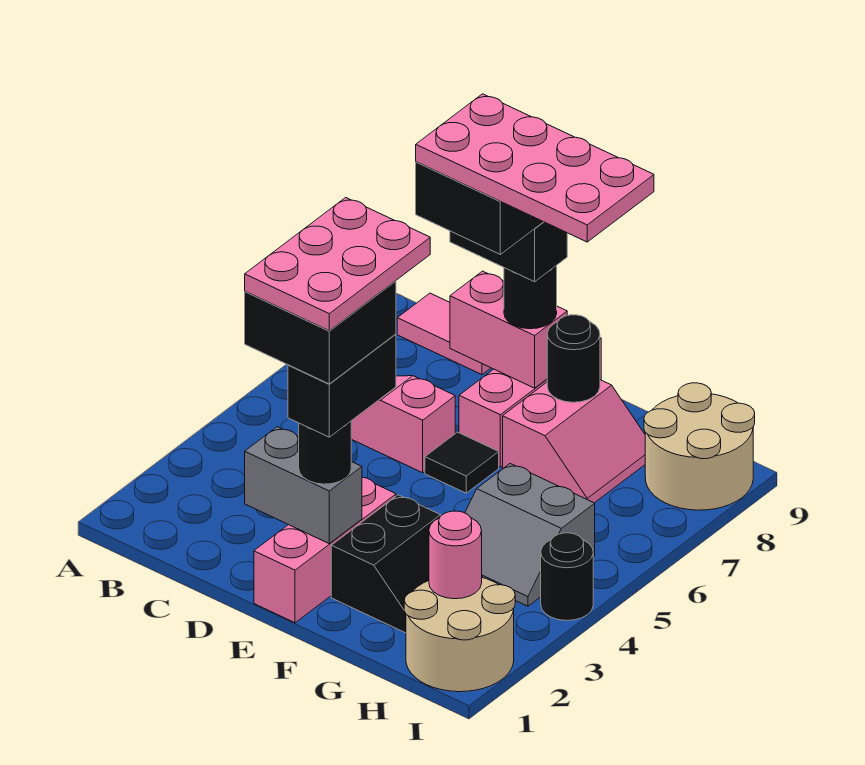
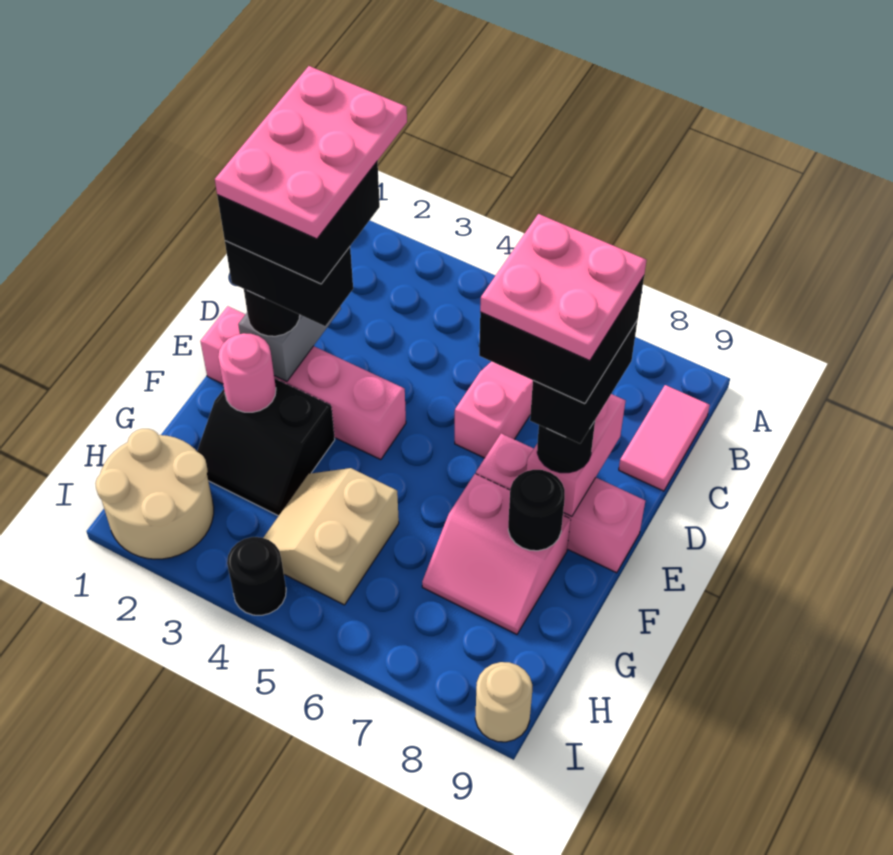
pink plate D2:E4 level 6 -> pink plate C2:E3 level 6
pink plate D7:G8 level 6 -> pink plate D7:E8 level 6
pink brick E1:E3 level 1 -> pink brick E1:E4 level 1
black tile E6 level 1 -> none
grey slope G4:H5 level 1 top 5 -> tan slope G4:H5 level 1 top 5
pink round brick H2 level 2 -> pink round brick F2 level 2
tan round brick H8:I9 level 1 -> tan round brick I9 level 1

